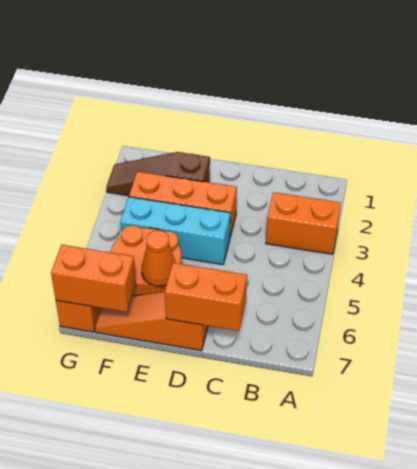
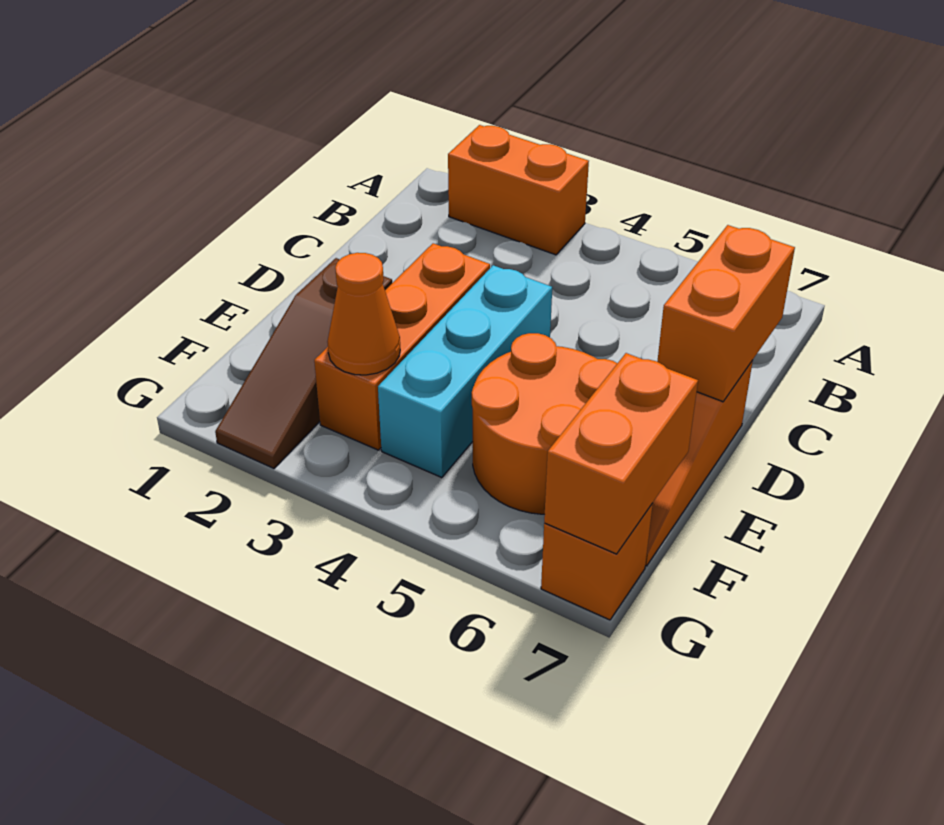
orange brick A3:B3 level 1 -> orange brick A2:A3 level 1
orange cone E6 level 2 -> orange cone F3 level 2

